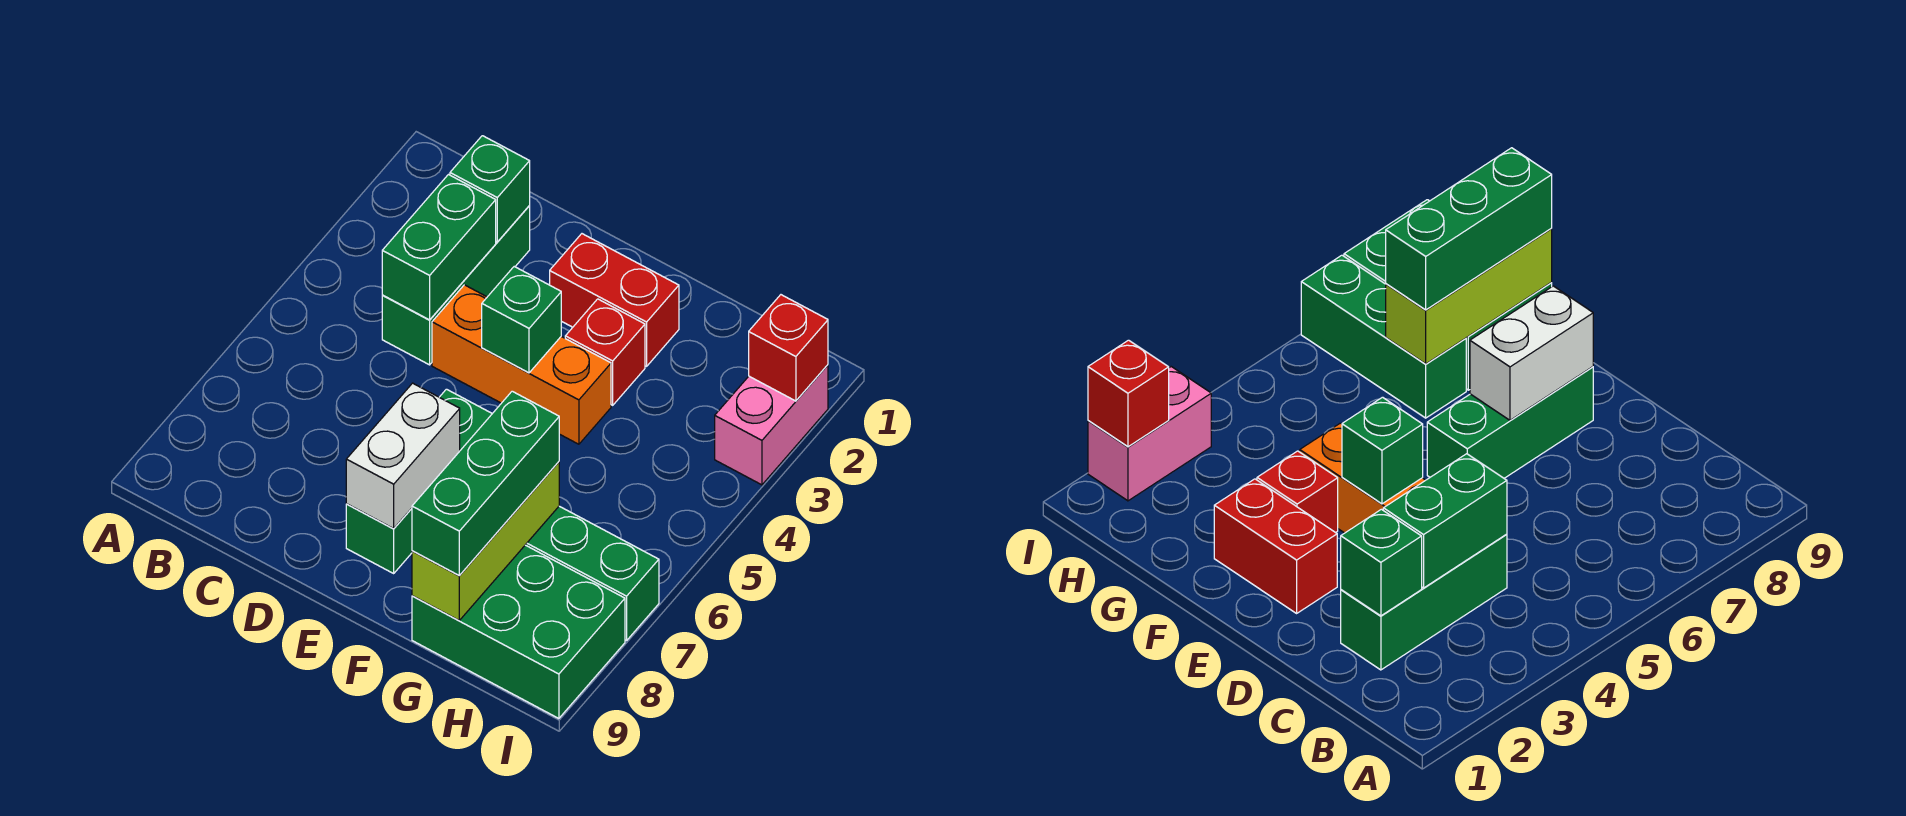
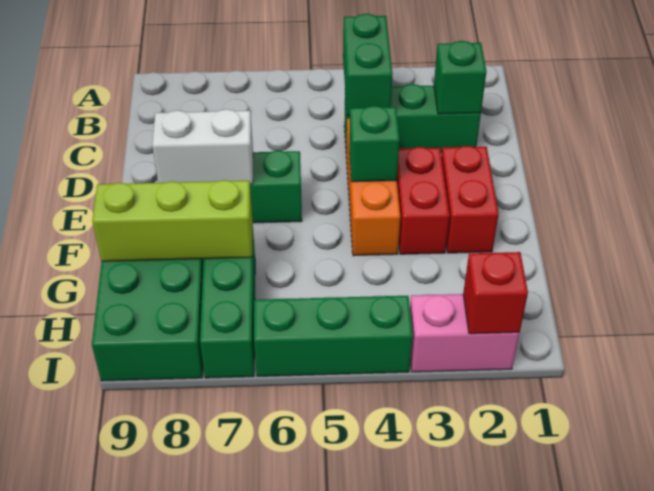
green brick C3:C4 level 2 -> green brick B4:C4 level 2
red brick F3 level 1 -> red brick E3:F3 level 1
green brick G7:G9 level 3 -> green brick I4:I6 level 1

